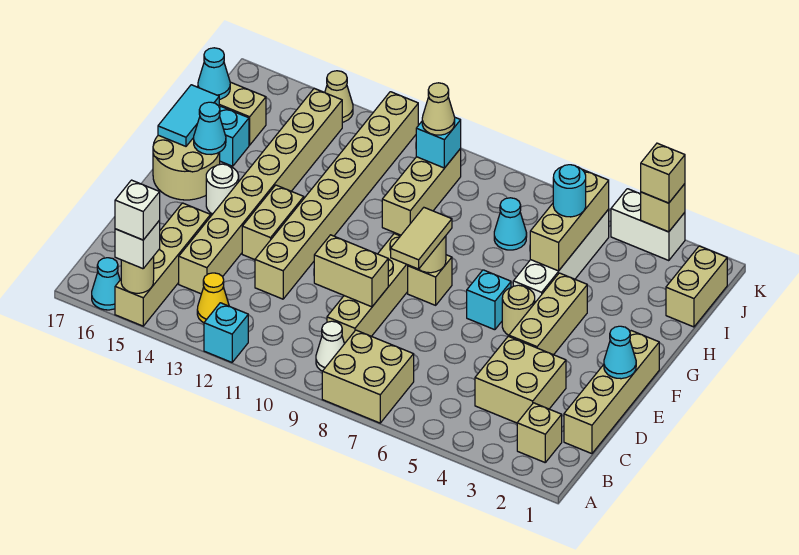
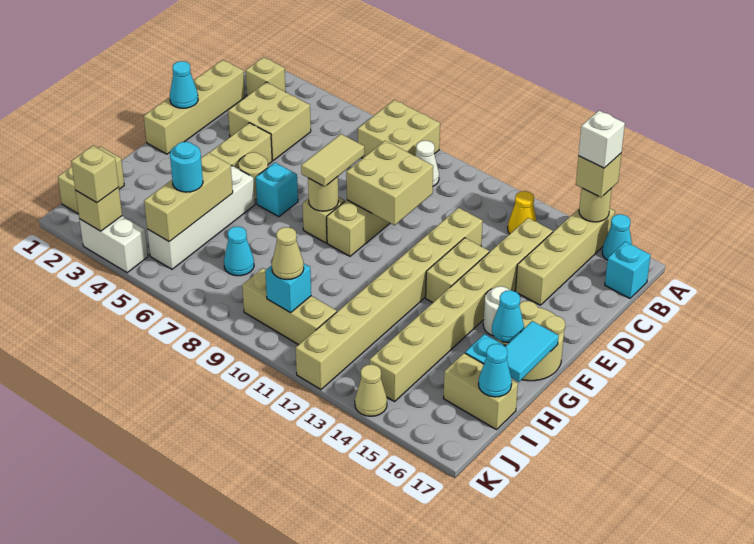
cyan brick A12 level 1 -> cyan brick B17 level 1
white brick A15 level 3 -> tan brick A15 level 3
tan brick D9:D10 level 2 -> tan brick D9:E10 level 2
tan brick H10:J10 level 1 -> tan brick J9:J11 level 1

